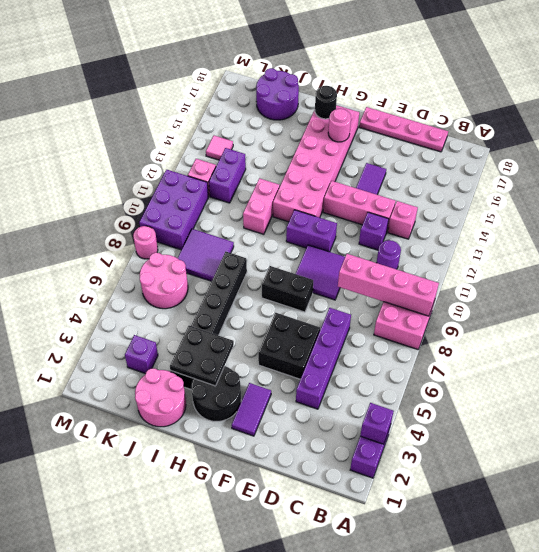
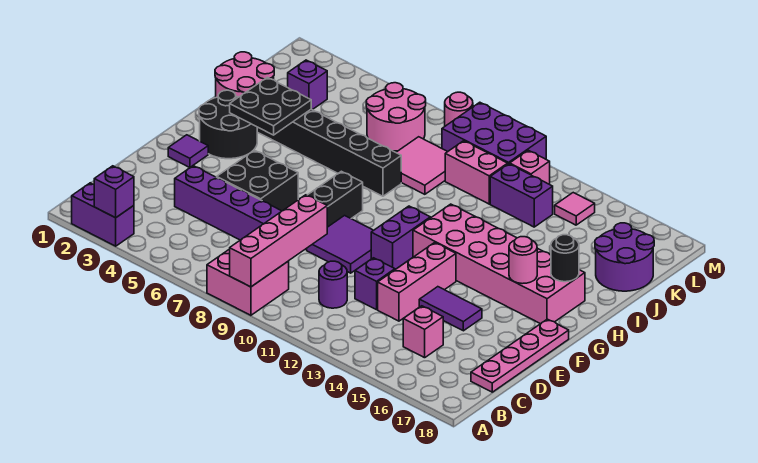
pink brick C13 level 1 -> pink brick C15 level 1
purple tile F2:F3 level 1 -> purple tile F2 level 1
pink brick I11:I12 level 1 -> pink brick K10:K11 level 1
purple tile J8:K9 level 1 -> pink tile J8:K9 level 1

